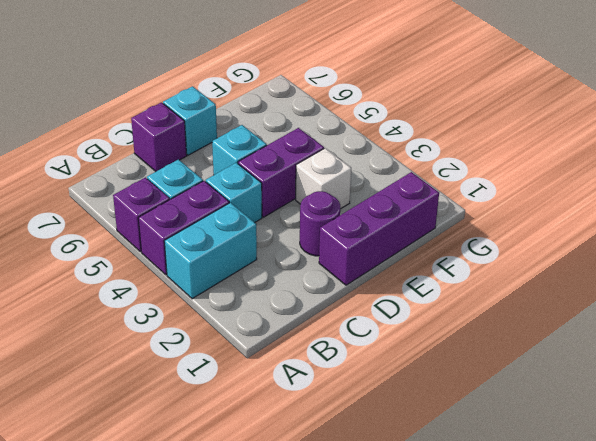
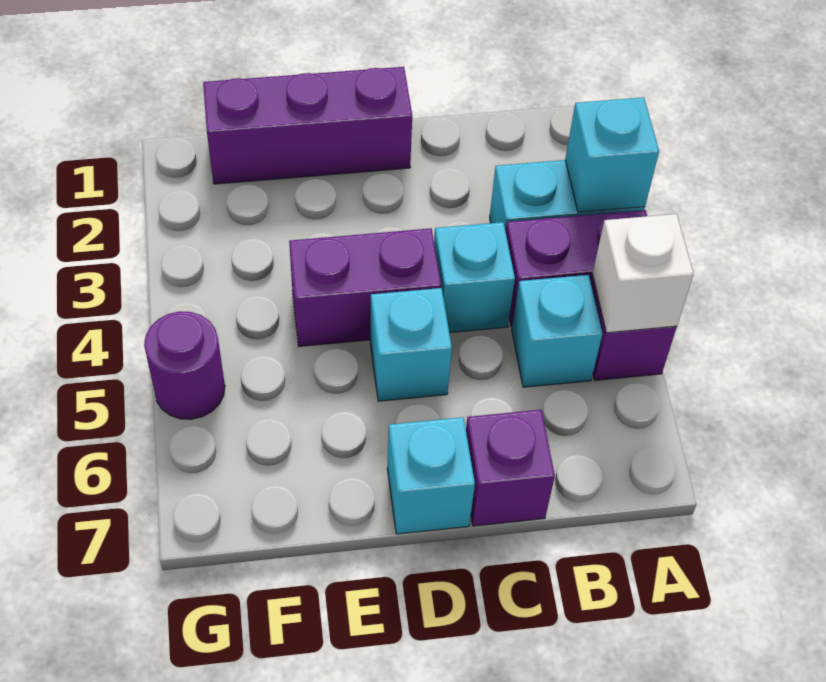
none -> cyan brick A3 level 2
purple round brick D2 level 1 -> purple round brick G5 level 1
white brick E3 level 1 -> white brick A5 level 2

